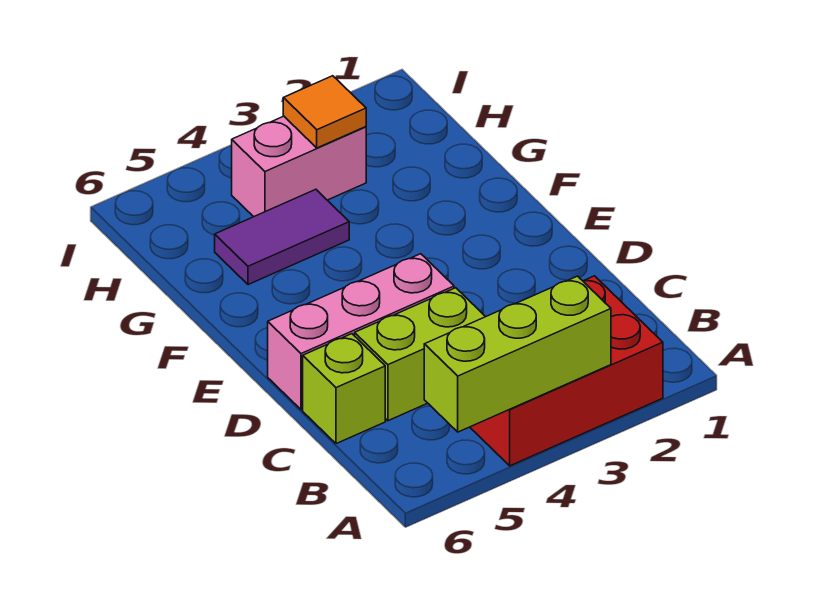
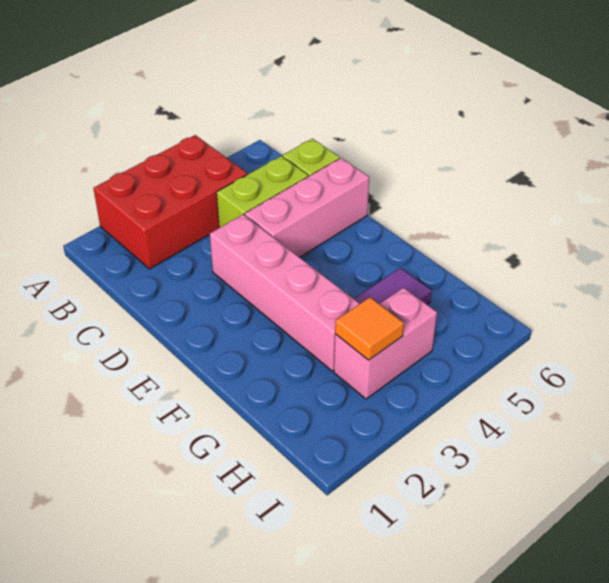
lime brick A3:A5 level 2 -> none
none -> pink brick D3:G3 level 1

